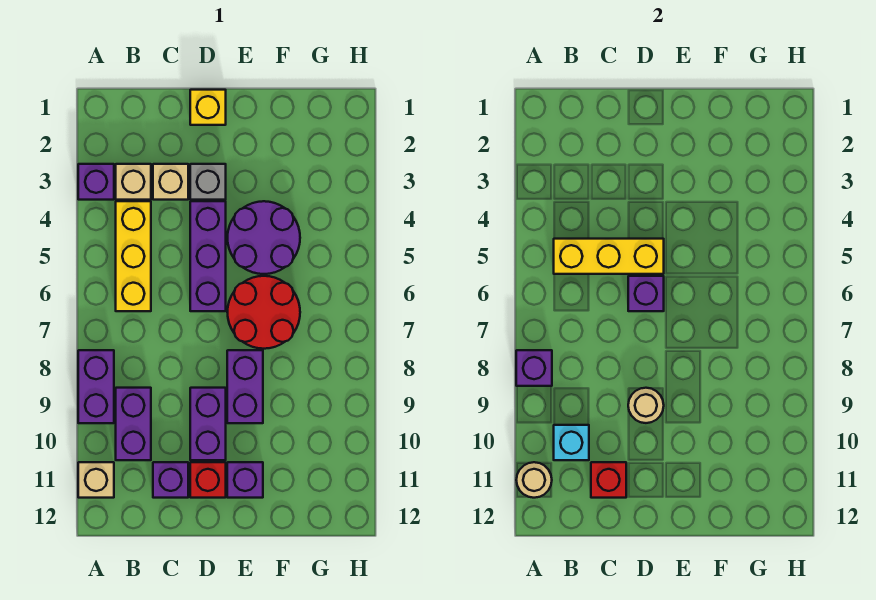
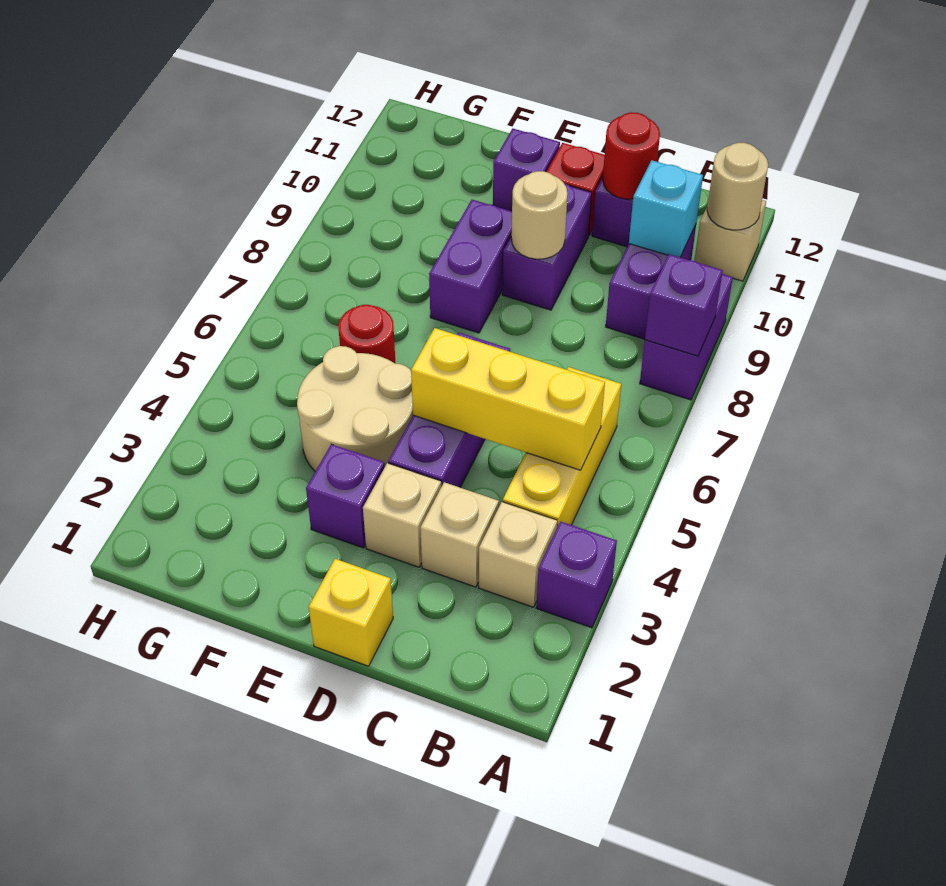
red brick C11 level 2 -> red round brick C11 level 2
grey brick D3 level 1 -> tan brick D3 level 1
purple brick D6 level 2 -> purple brick E3 level 1
purple round brick E4:F5 level 1 -> tan round brick E4:F5 level 1
red round brick E6:F7 level 1 -> red round brick F6 level 1

